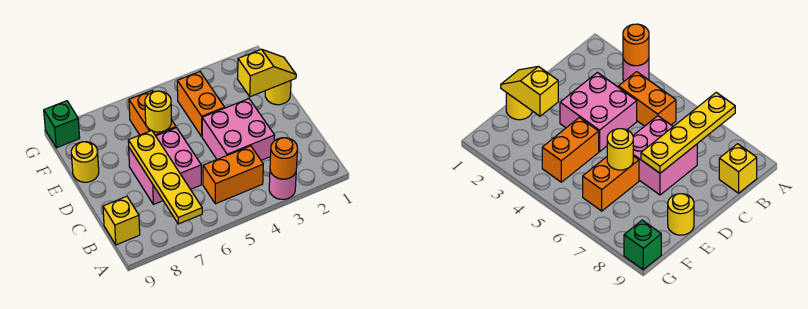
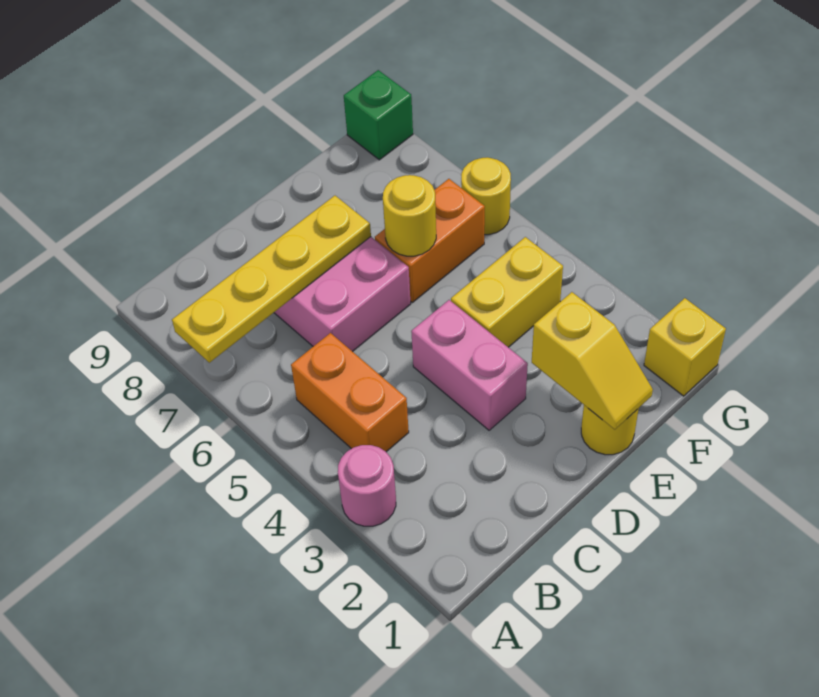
orange round brick A3 level 2 -> none
yellow brick B9 level 1 -> yellow brick G1 level 1
pink brick C3:D4 level 1 -> pink brick D3:D4 level 1
orange brick E4:F4 level 1 -> yellow brick E4:F4 level 1
yellow round brick E9 level 1 -> yellow round brick G6 level 1

